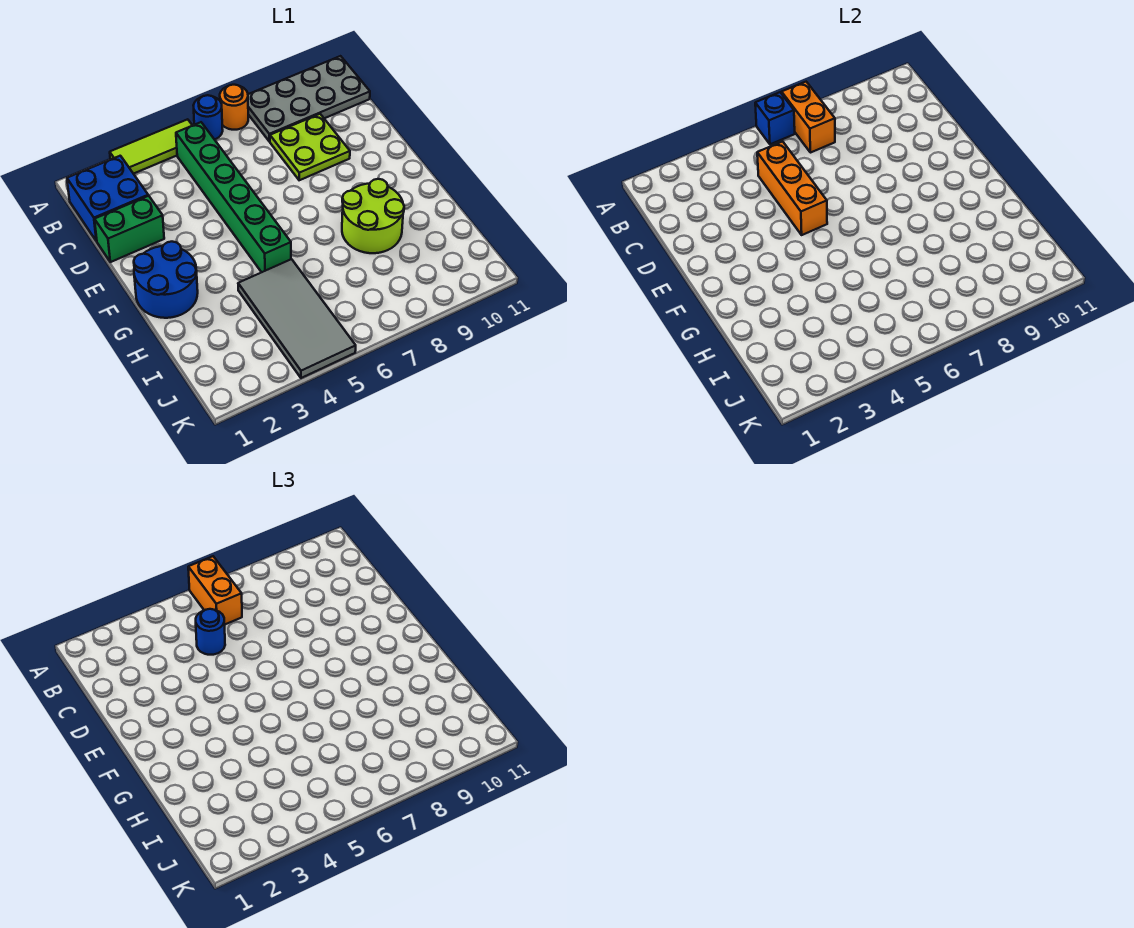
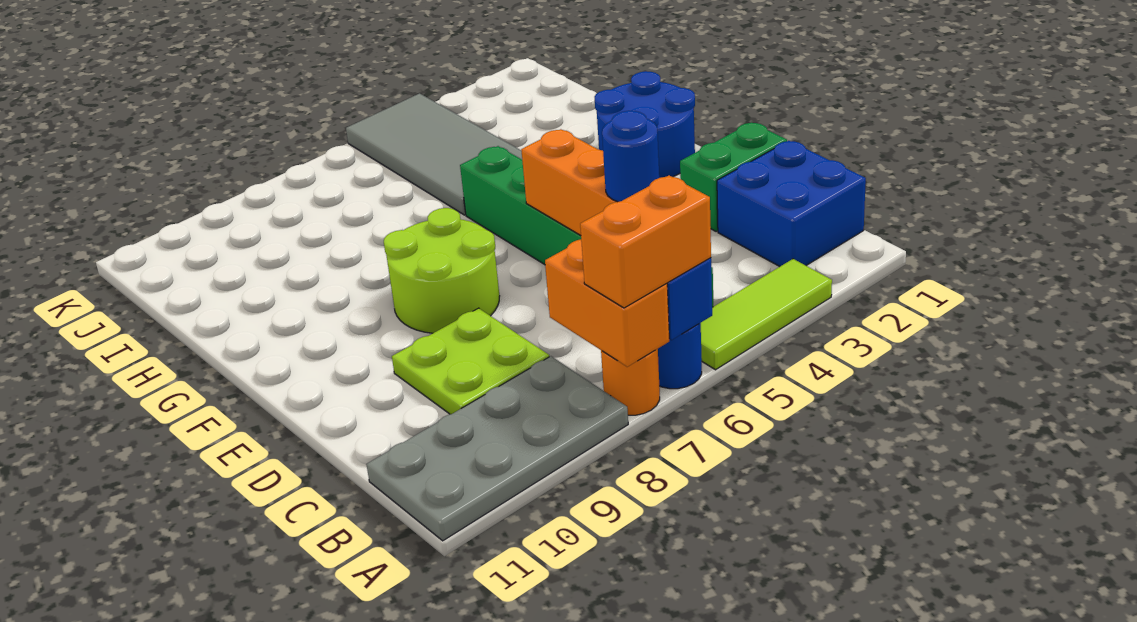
orange brick A6:B6 level 3 -> orange brick A6:A7 level 3
lime round brick G8:H9 level 1 -> lime round brick E7:F8 level 1

